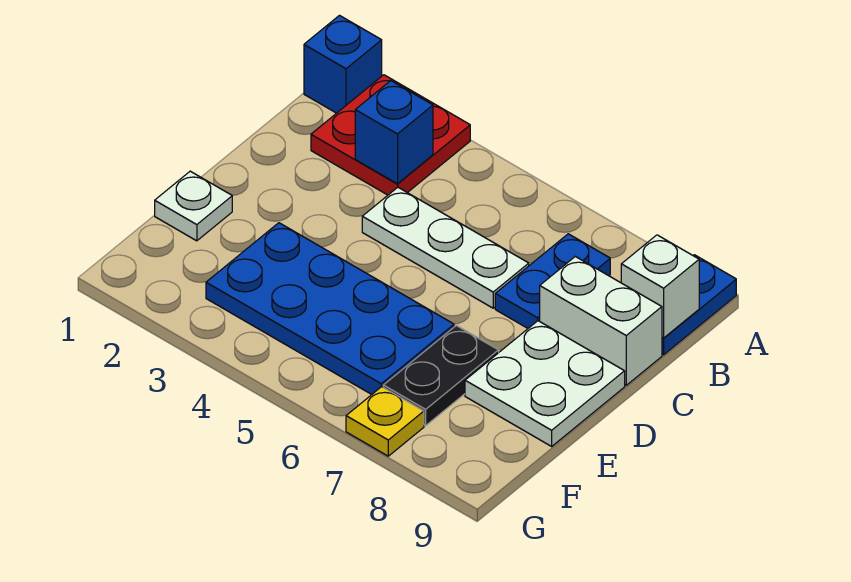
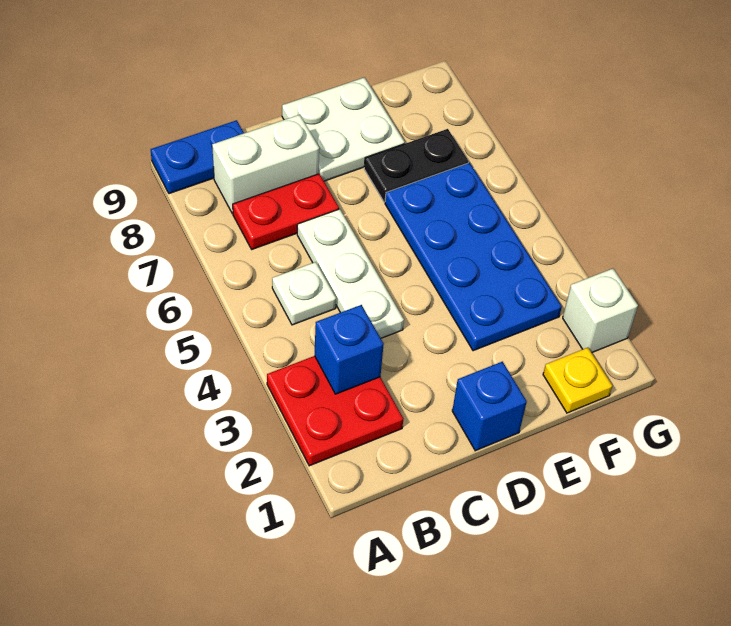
blue brick A1 level 1 -> blue brick D1 level 1
blue plate B7:C7 level 1 -> red plate B7:C7 level 1
white brick B9 level 2 -> white brick G2 level 1
white brick C8:C9 level 1 -> white brick B8:C8 level 1
white plate E1 level 1 -> white plate B5 level 1
yellow plate G7 level 1 -> yellow plate F1 level 1

